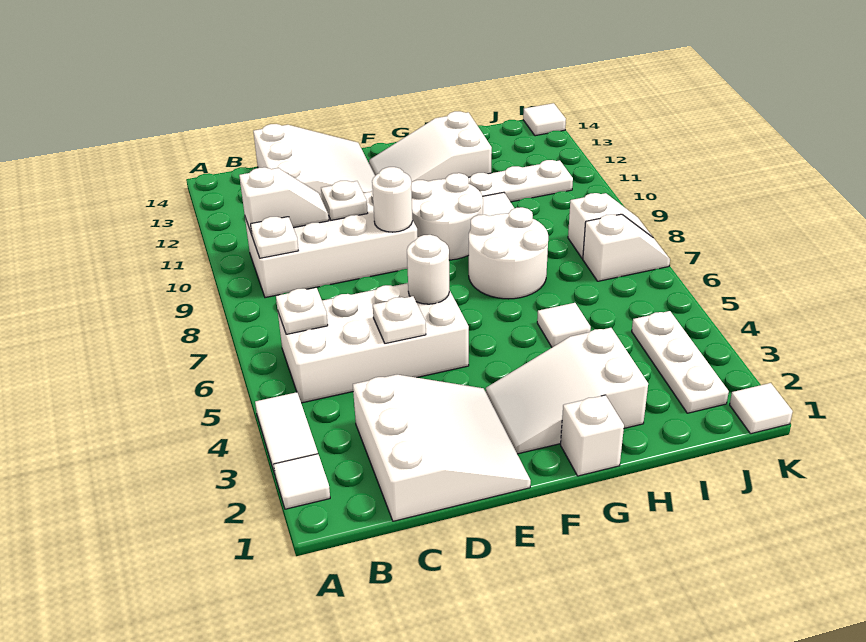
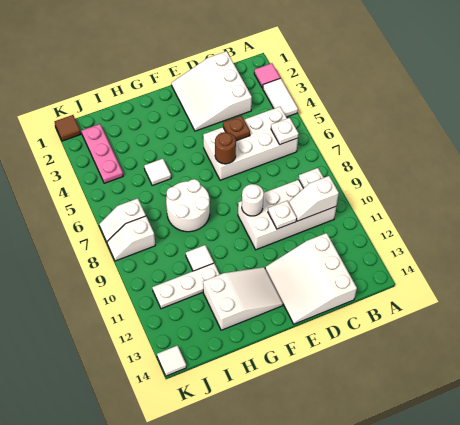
white tile A2 level 1 -> pink tile A2 level 1
white plate D5 level 2 -> brown plate D5 level 2
white round brick E6 level 2 -> brown round brick E6 level 2
white slope F2:H3 level 1 top H -> none
white round brick F9:G10 level 1 -> none
white brick G1 level 1 -> none
white plate J2:J4 level 1 -> pink plate J2:J4 level 1
white tile K1 level 1 -> brown tile K1 level 1

